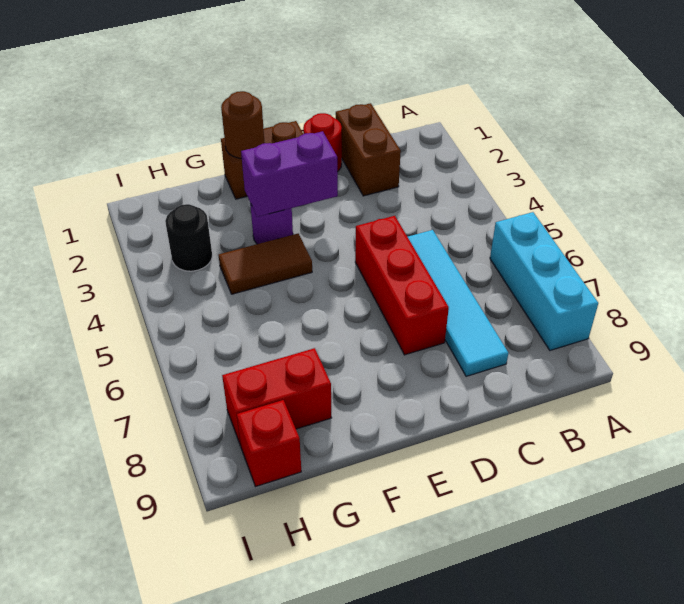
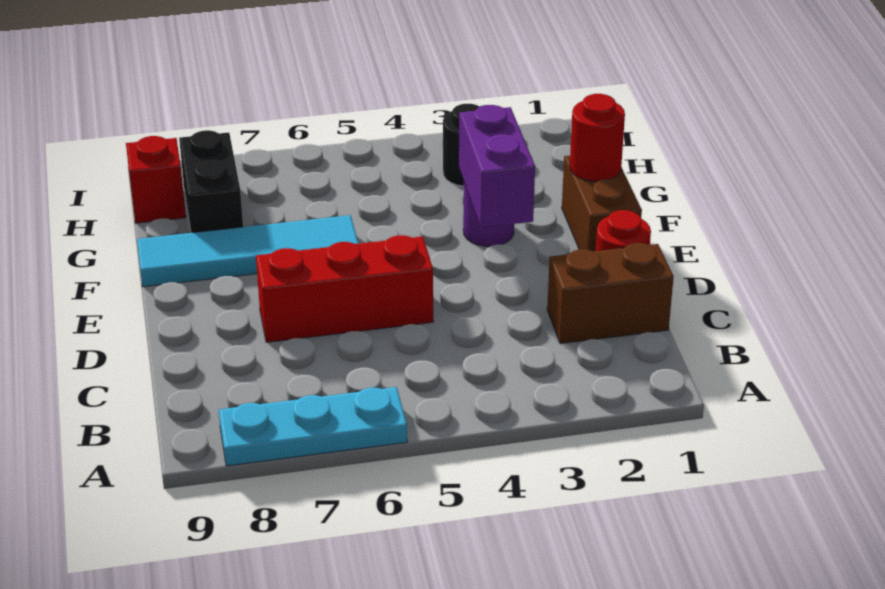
cyan brick A6:A8 level 1 -> cyan plate A6:A8 level 1
cyan tile C5:C8 level 1 -> cyan tile F6:F9 level 1
brown round brick F1 level 2 -> red round brick F1 level 2
brown tile F4:G4 level 1 -> none
red brick G8:H8 level 1 -> black brick G8:H8 level 1

